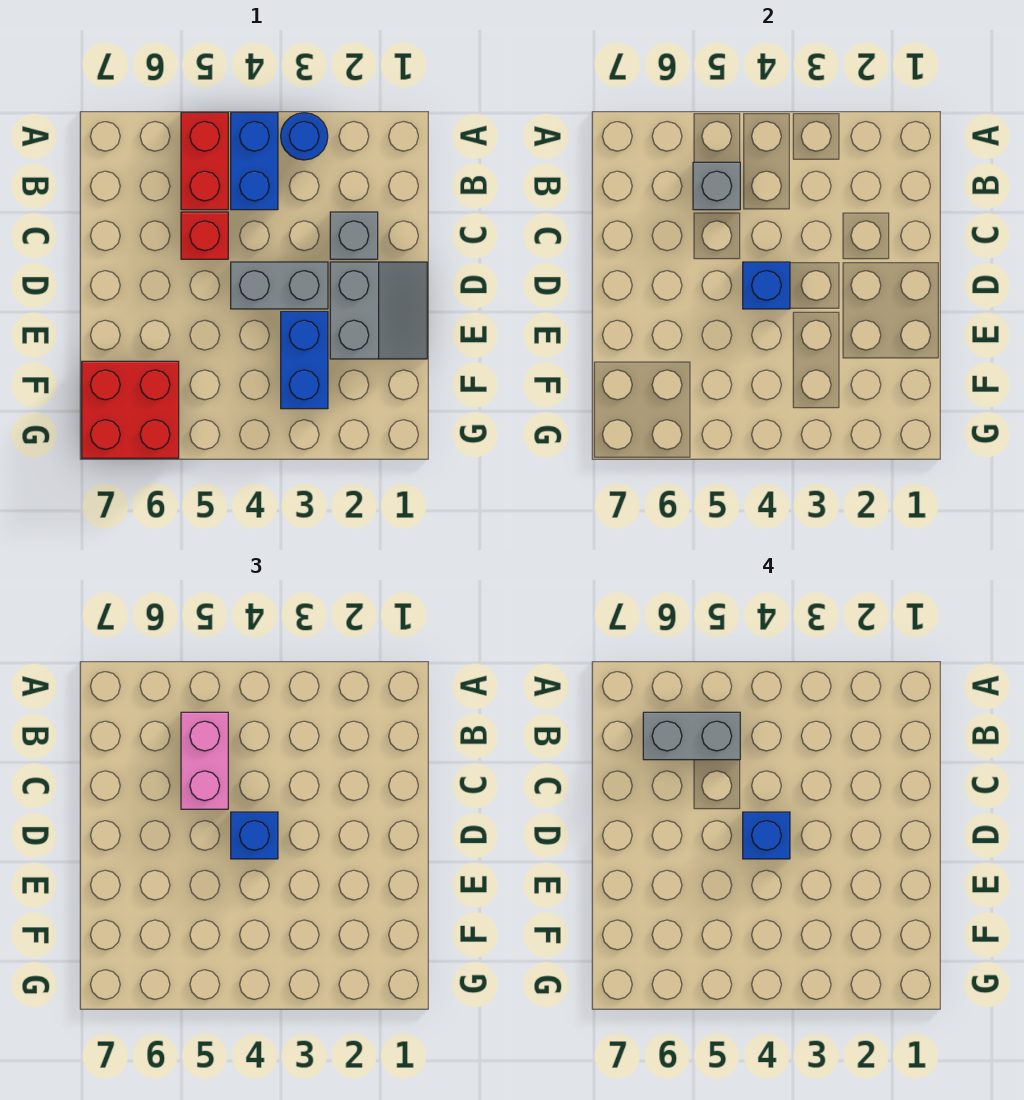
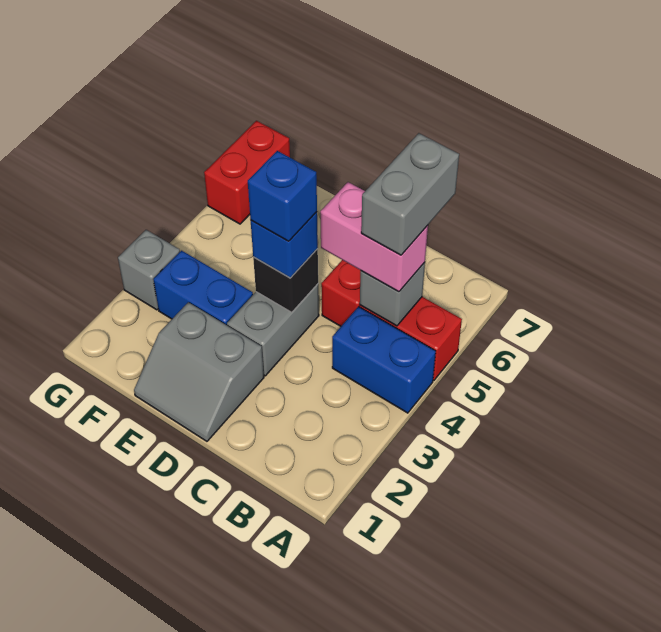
blue round brick A3 level 1 -> none
grey brick C2 level 1 -> grey brick G3 level 1
blue brick D4 level 2 -> black brick D4 level 2
red brick F6:G7 level 1 -> red brick G6:G7 level 1

